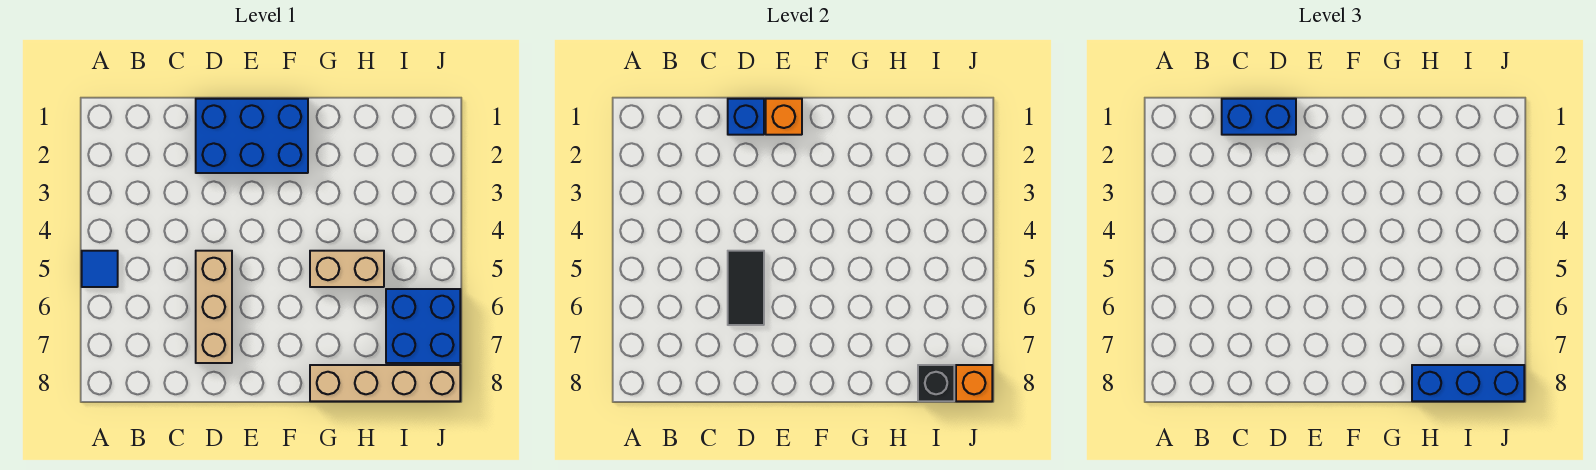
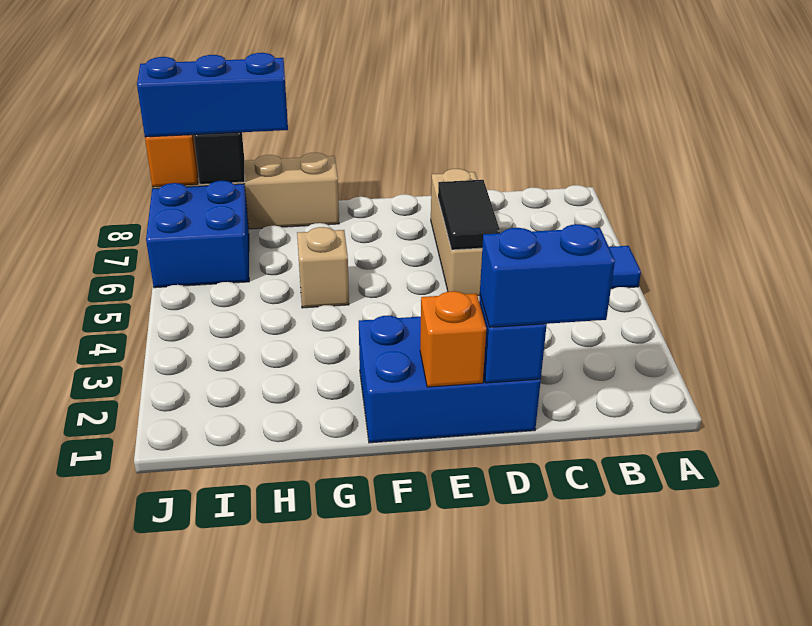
tan brick G5:H5 level 1 -> tan brick G5 level 1

